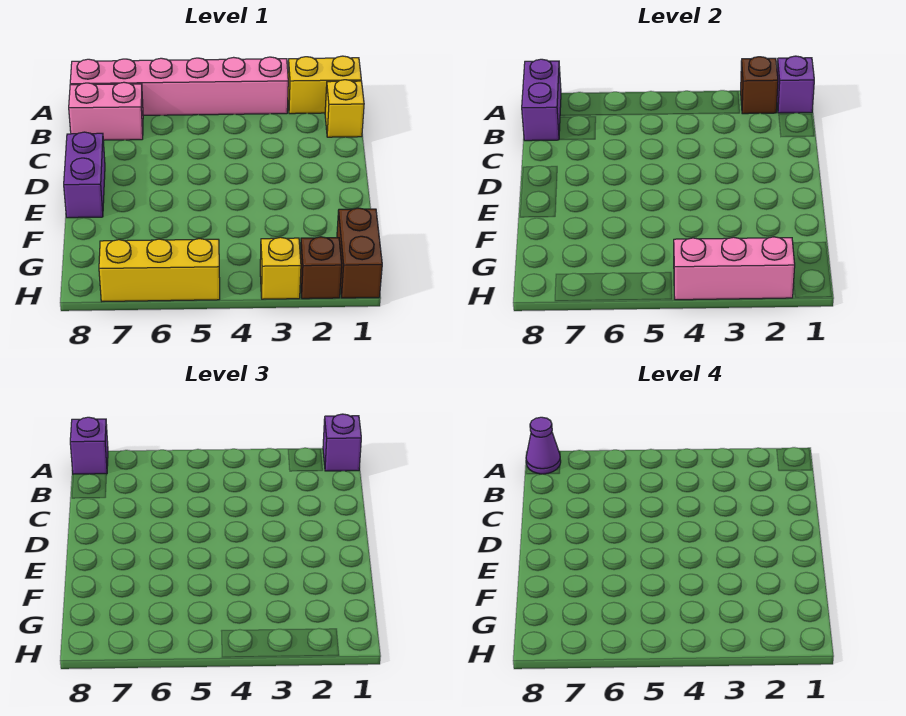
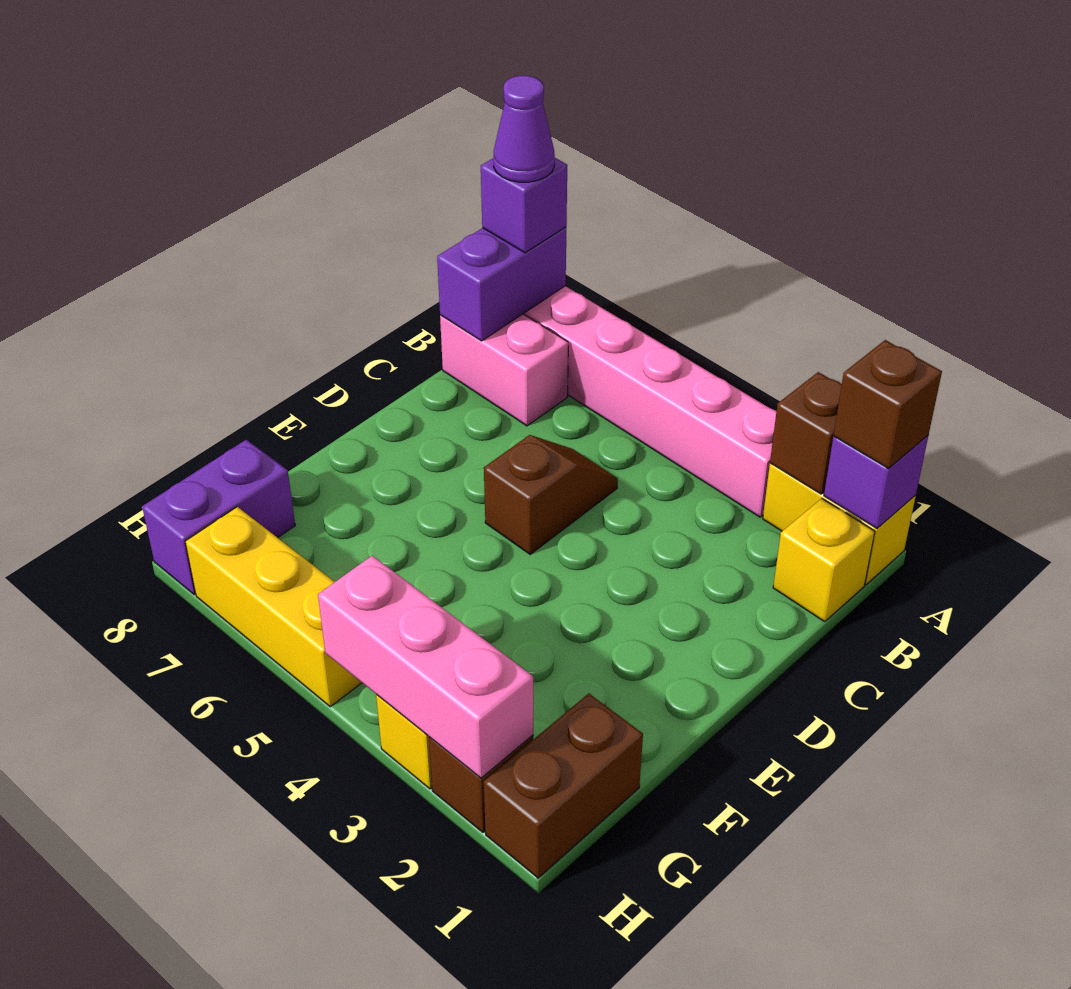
purple brick A1 level 3 -> brown brick A1 level 3
none -> brown slope C5:D5 level 1 top D
purple brick D8:E8 level 1 -> purple brick G8:H8 level 1

